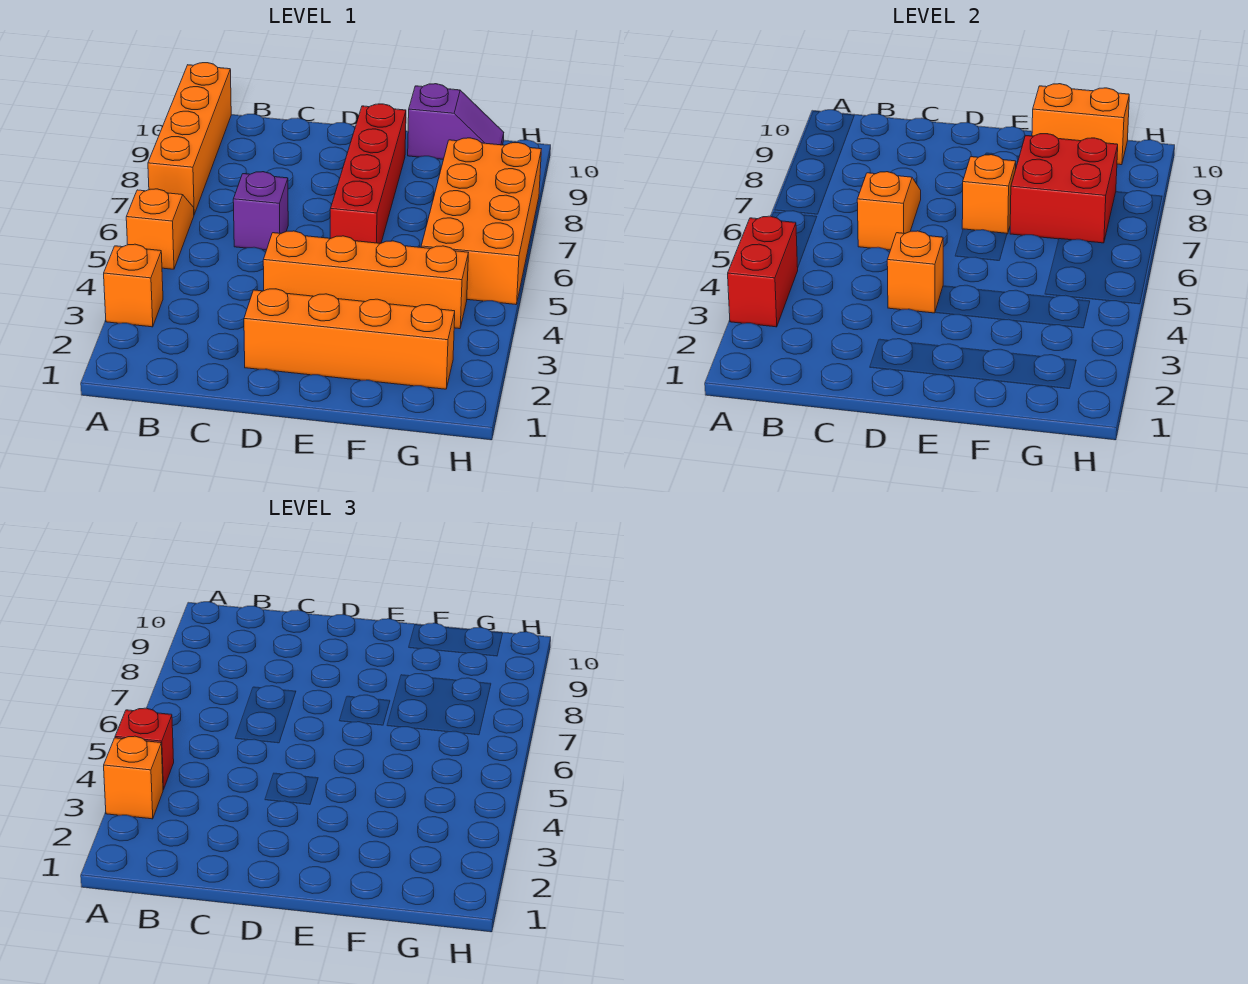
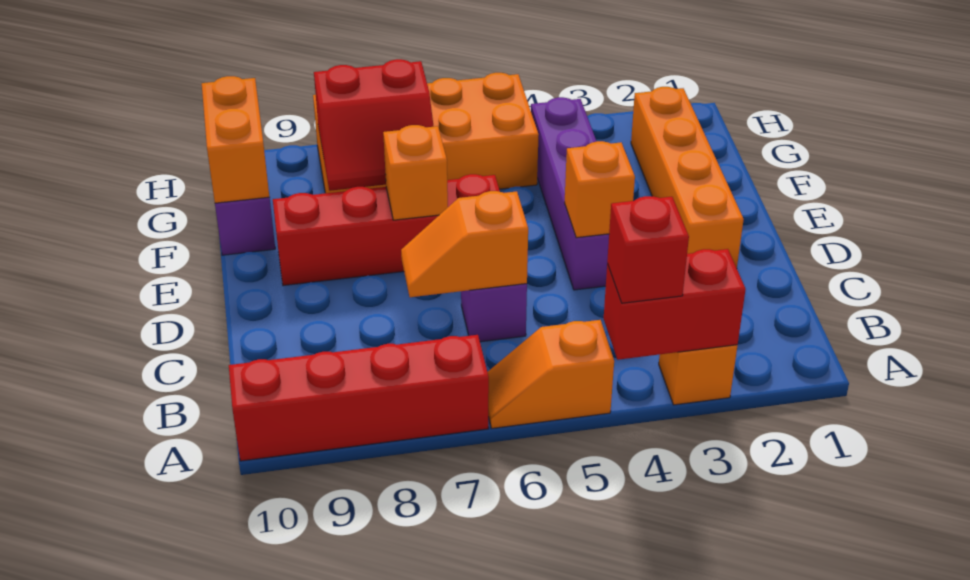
orange brick A3 level 3 -> none
orange brick A7:A10 level 1 -> red brick A7:A10 level 1
orange brick D4:G4 level 1 -> purple brick D4:G4 level 1
red brick F7:G8 level 2 -> red slope F7:G8 level 2 top G

